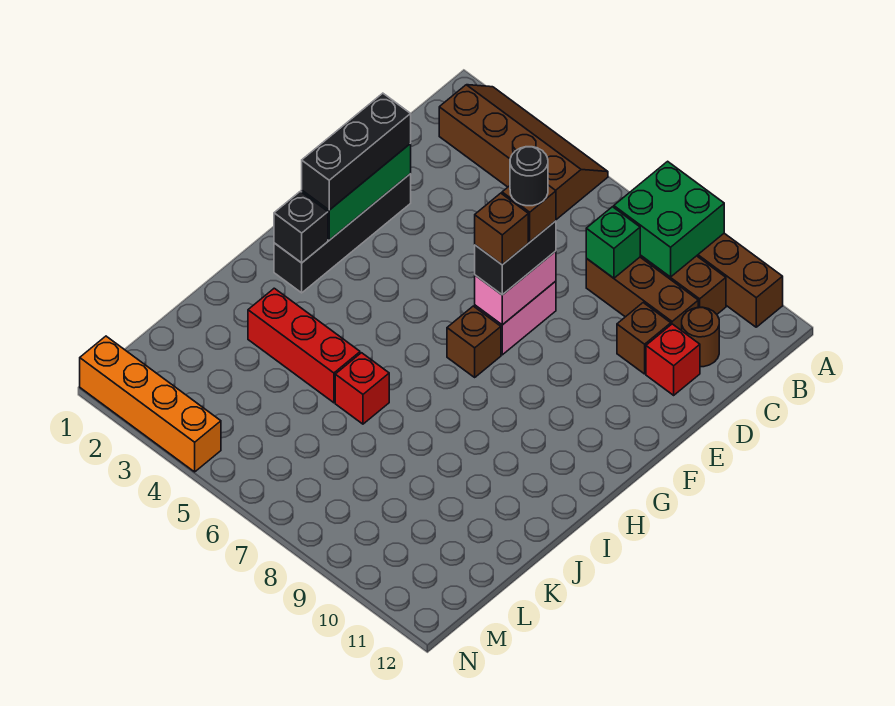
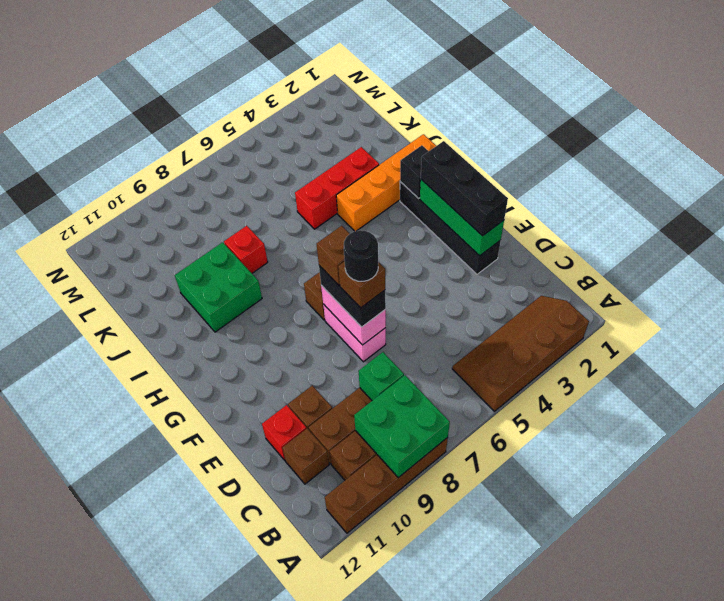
brown slope A2:B5 level 1 top B -> brown slope A2:B5 level 1 top A
brown round brick C11 level 1 -> brown brick C11 level 1
none -> green brick I9:J10 level 1
red brick J6 level 1 -> red brick J8 level 1
orange brick N1:N4 level 1 -> orange brick I1:I4 level 1

